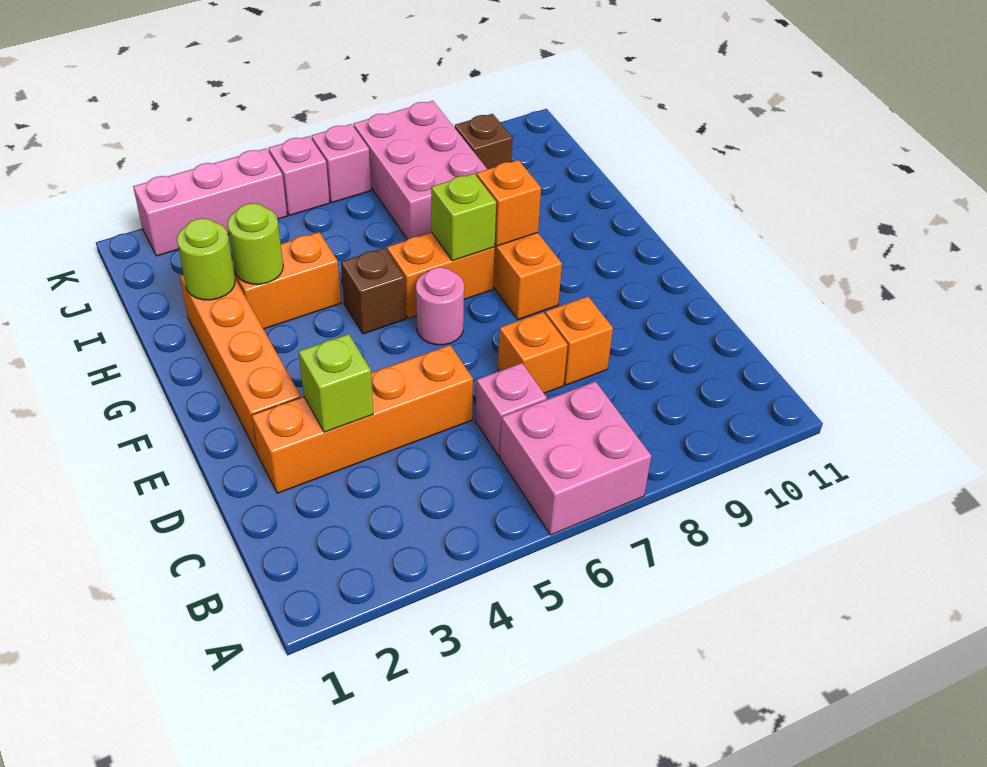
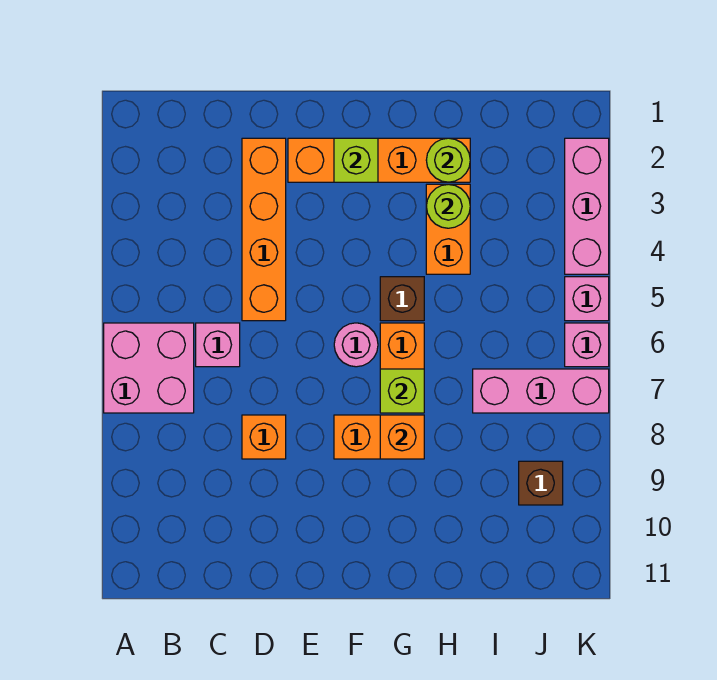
lime brick D3 level 2 -> lime brick F2 level 2
orange brick D7 level 1 -> none
pink brick I7:K8 level 1 -> pink brick I7:K7 level 1

